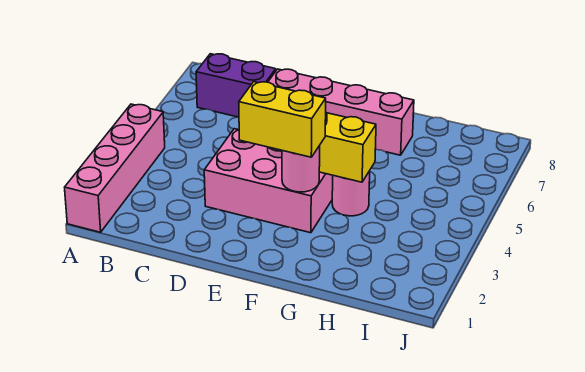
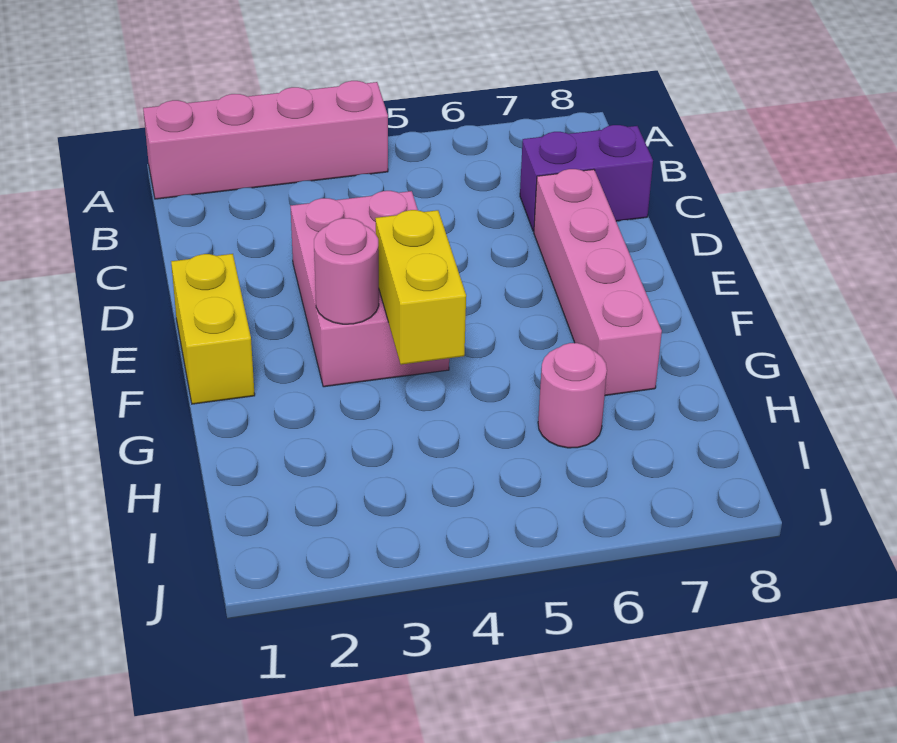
purple brick B7:C7 level 1 -> purple brick C7:C8 level 1
yellow brick E3:F3 level 3 -> yellow brick E1:F1 level 1
pink round brick G4 level 1 -> pink round brick H6 level 1

